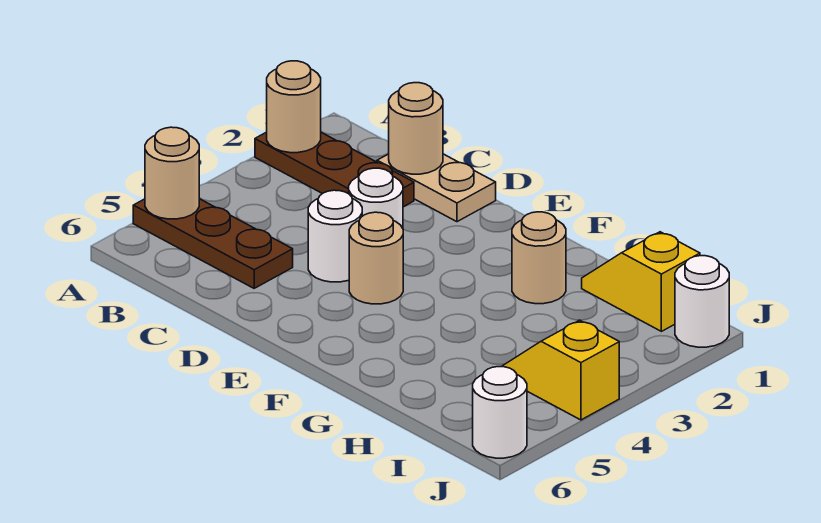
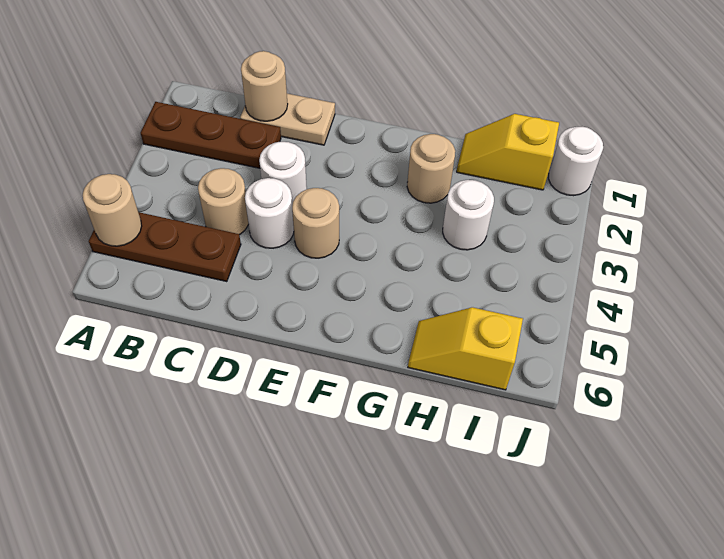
tan round brick A2 level 2 -> tan round brick C4 level 1
yellow slope I4:J4 level 1 top J -> yellow slope H6:I6 level 1 top I
white round brick J6 level 1 -> white round brick H3 level 1

